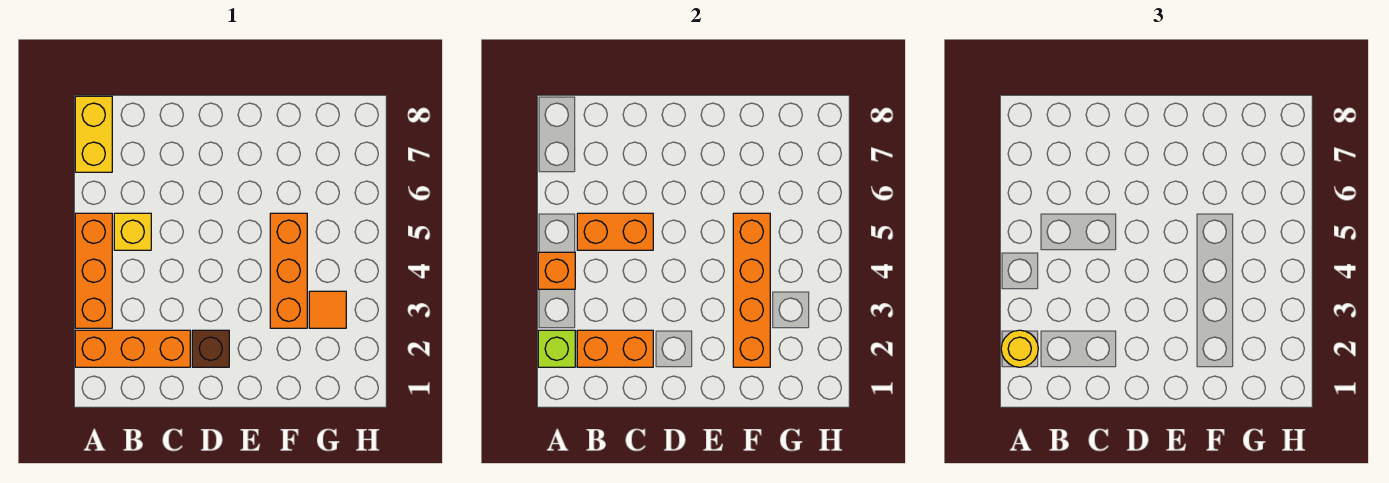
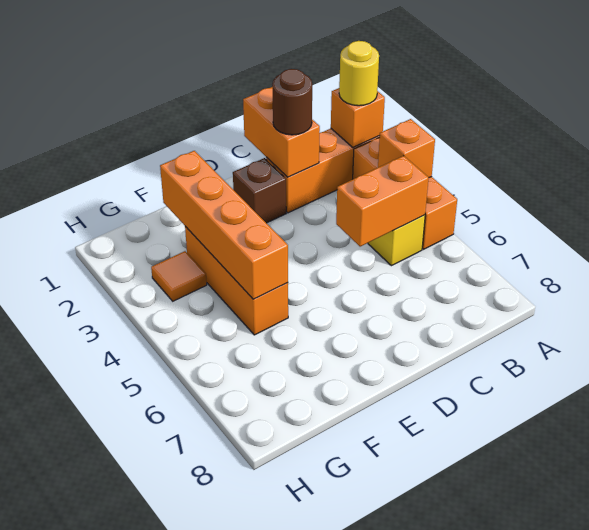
lime brick A2 level 2 -> orange brick A2 level 2
yellow brick A7:A8 level 1 -> none
orange brick B2:C2 level 2 -> orange brick C1:C2 level 2
none -> brown round brick C2 level 3

